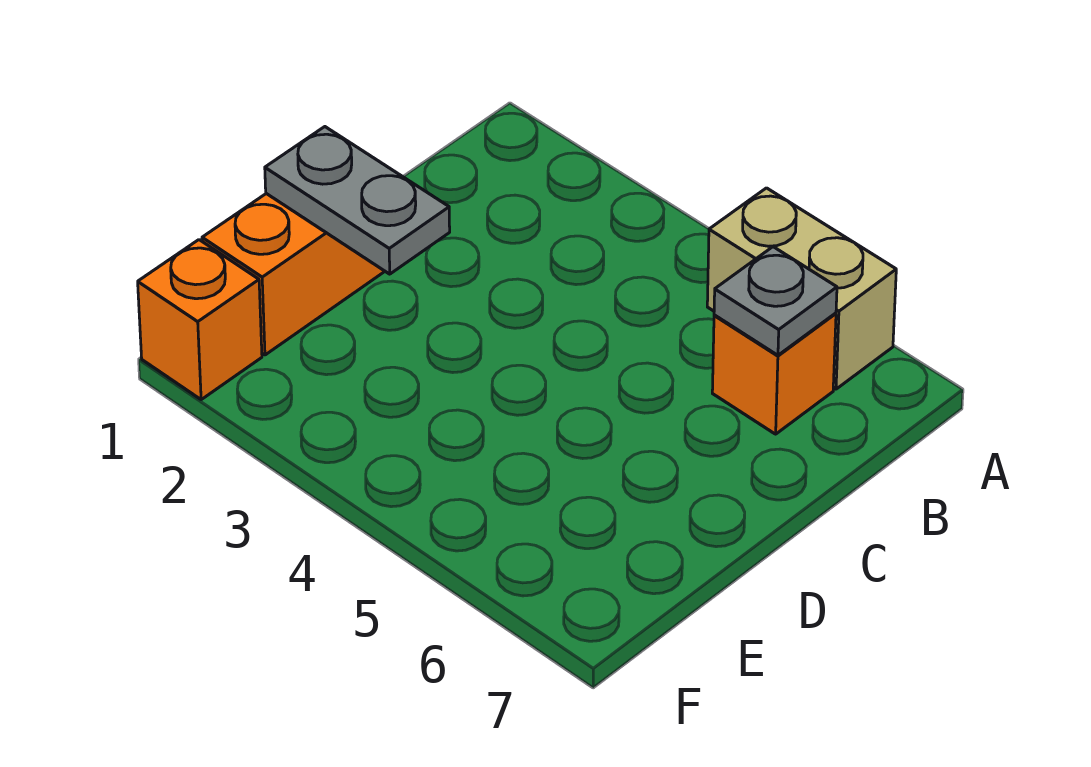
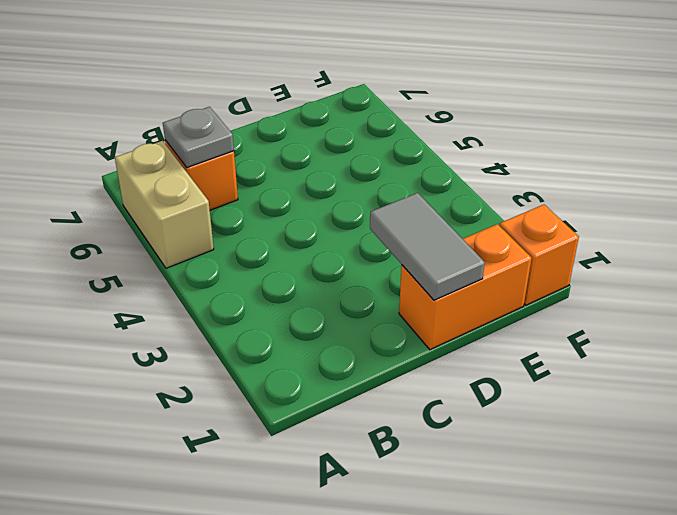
grey plate D1:D2 level 2 -> grey tile D1:D2 level 2

